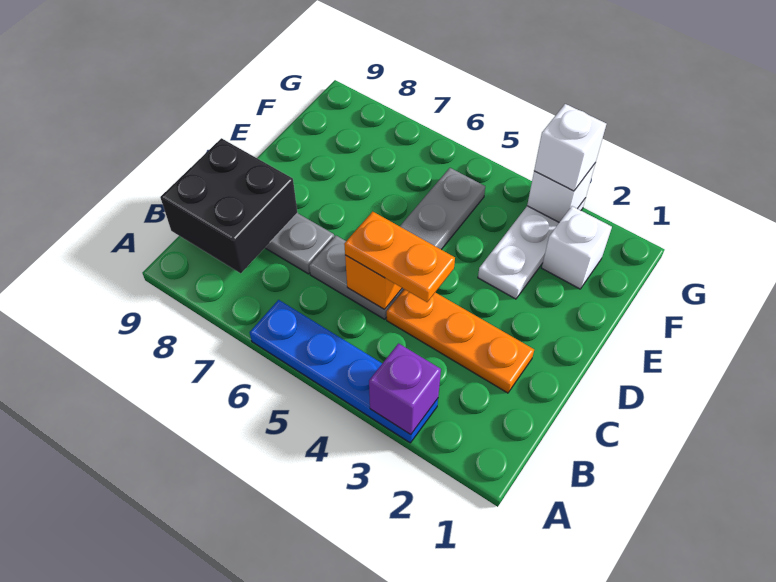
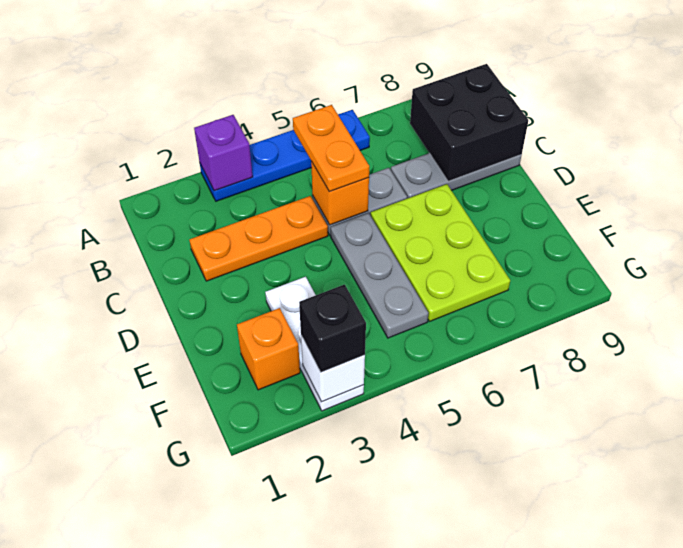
orange plate C4:C5 level 3 -> orange plate B5:C5 level 3
none -> lime plate D6:F7 level 1
white brick F2 level 1 -> orange brick F2 level 1
white brick G3 level 3 -> black brick G3 level 3

